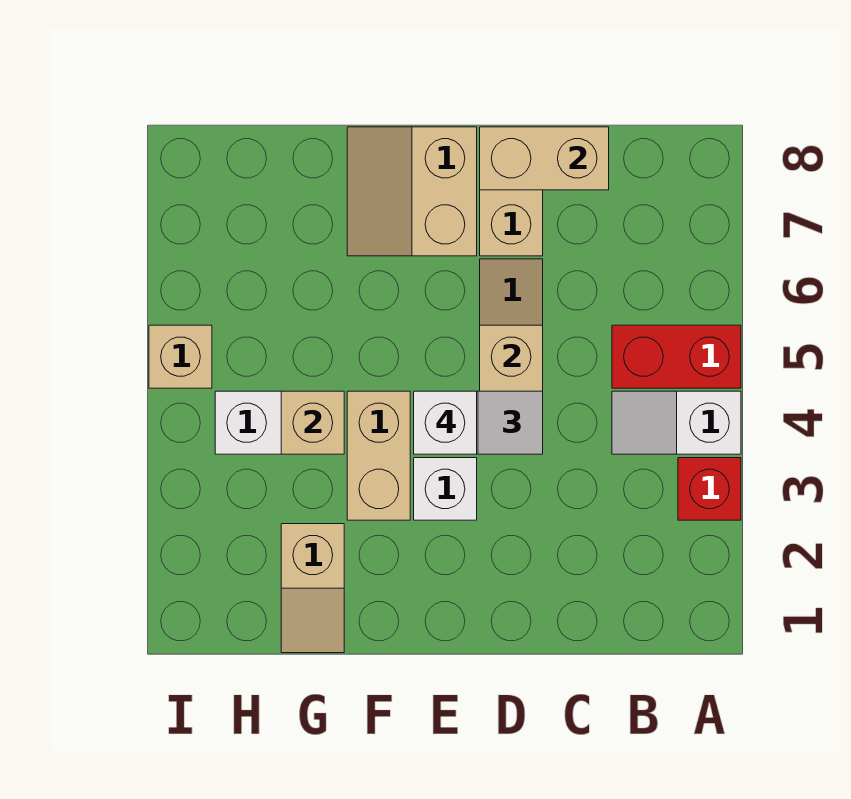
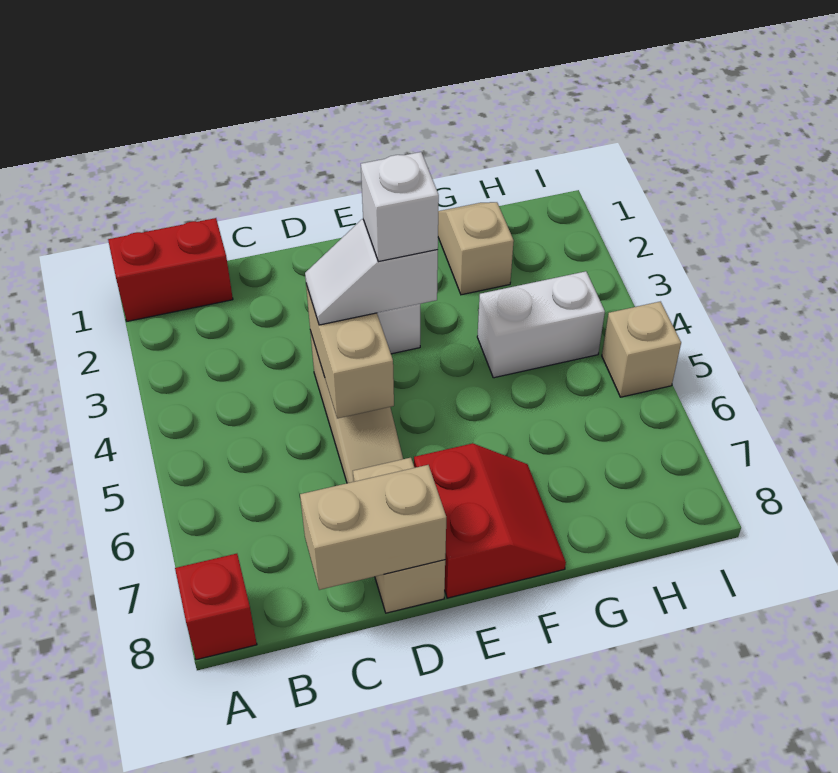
red brick A3 level 1 -> red brick A8 level 1
white slope A4:B4 level 1 top A -> none
red brick A5:B5 level 1 -> red brick A1:B1 level 1
tan slope E7:F8 level 1 top E -> red slope E7:F8 level 1 top E
tan brick F3:F4 level 1 -> none
tan brick G4 level 2 -> none

